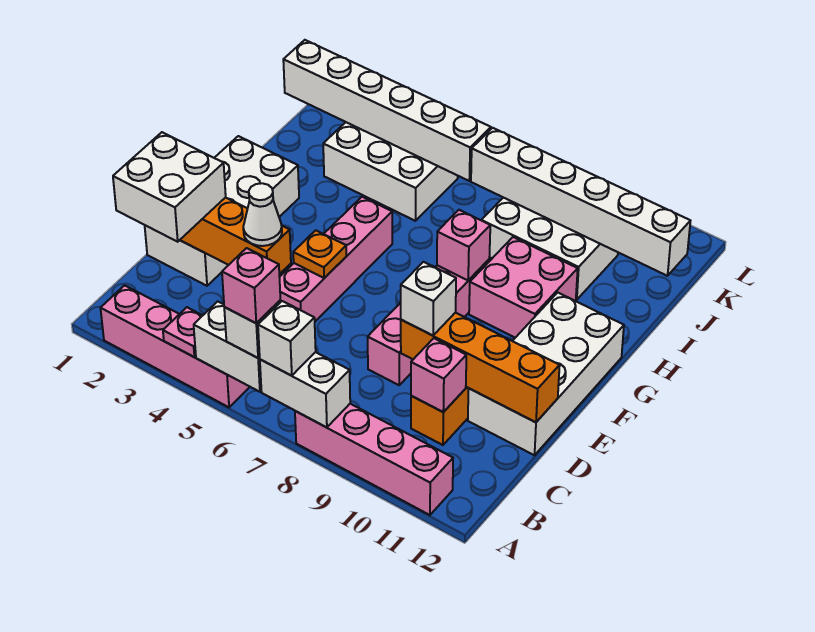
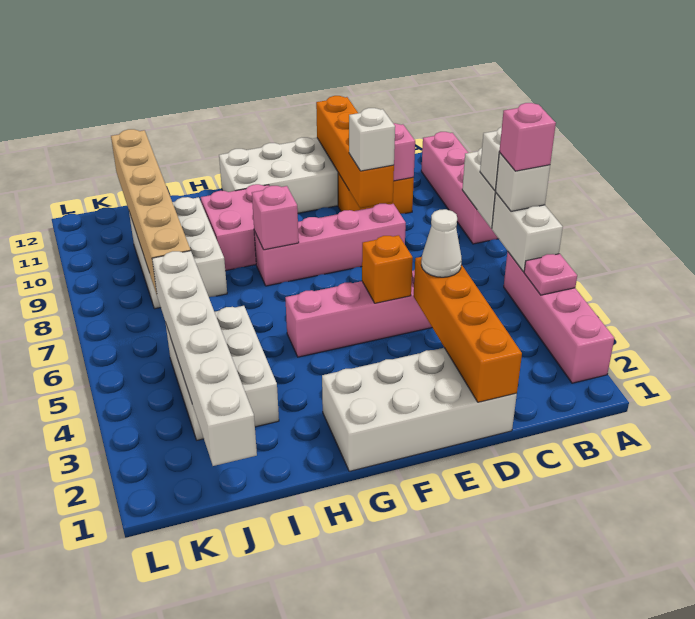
white brick C1:D2 level 3 -> none
orange plate E5 level 2 -> orange brick E5 level 2
white brick J7:J12 level 2 -> tan brick J7:J12 level 2

